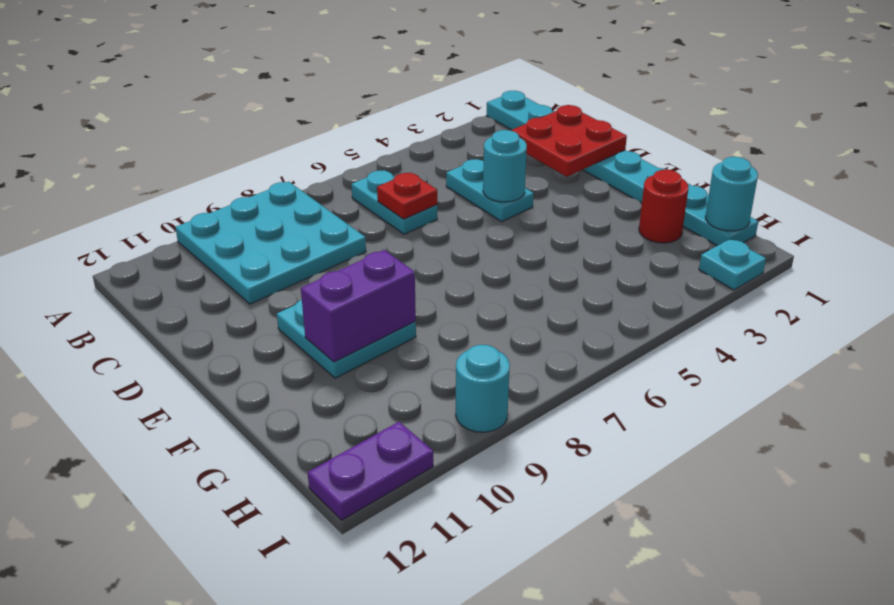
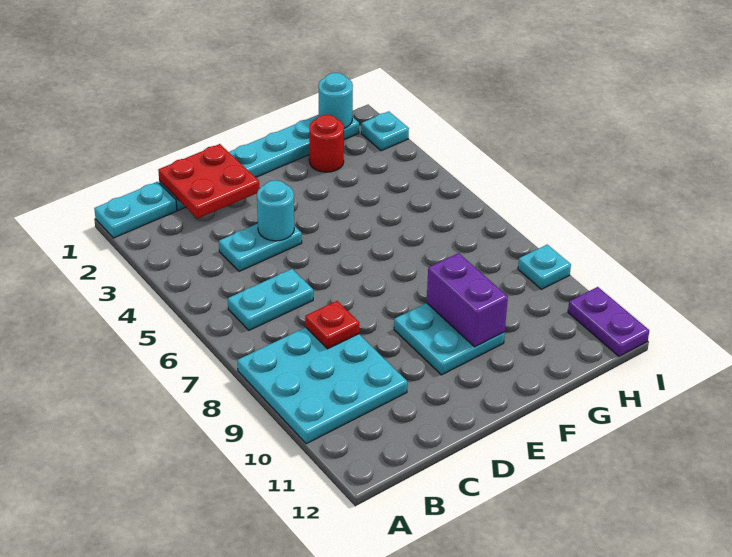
red plate C6 level 2 -> red plate C8 level 2
cyan round brick I9 level 1 -> cyan plate I9 level 1

